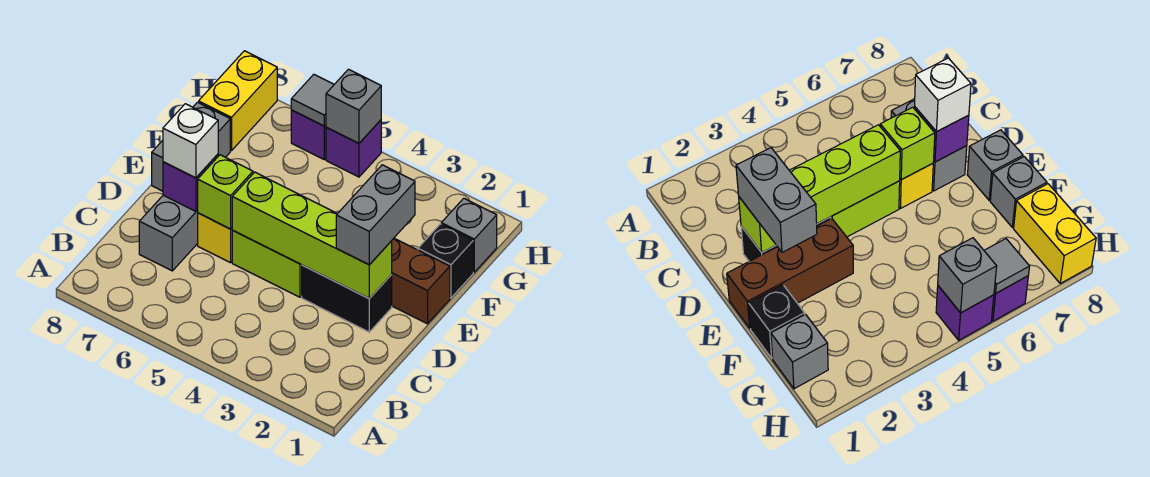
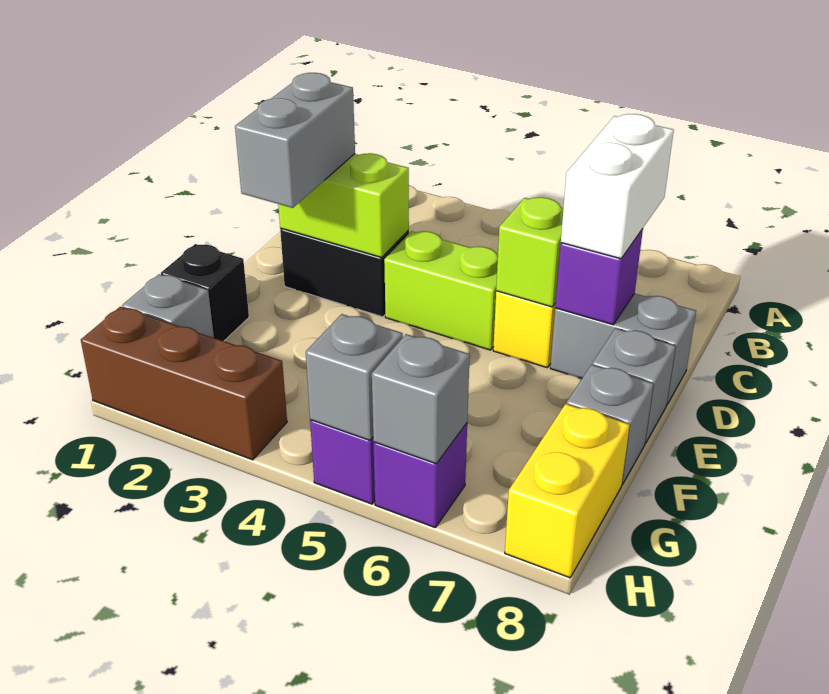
grey brick C7:D7 level 1 -> grey brick D7:D8 level 1
lime brick D2:D5 level 2 -> lime brick D2:D3 level 2
white brick D7 level 3 -> white brick C7:D7 level 3
brown brick E1:E3 level 1 -> brown brick H1:H3 level 1
grey tile H6 level 2 -> grey brick H6 level 2

